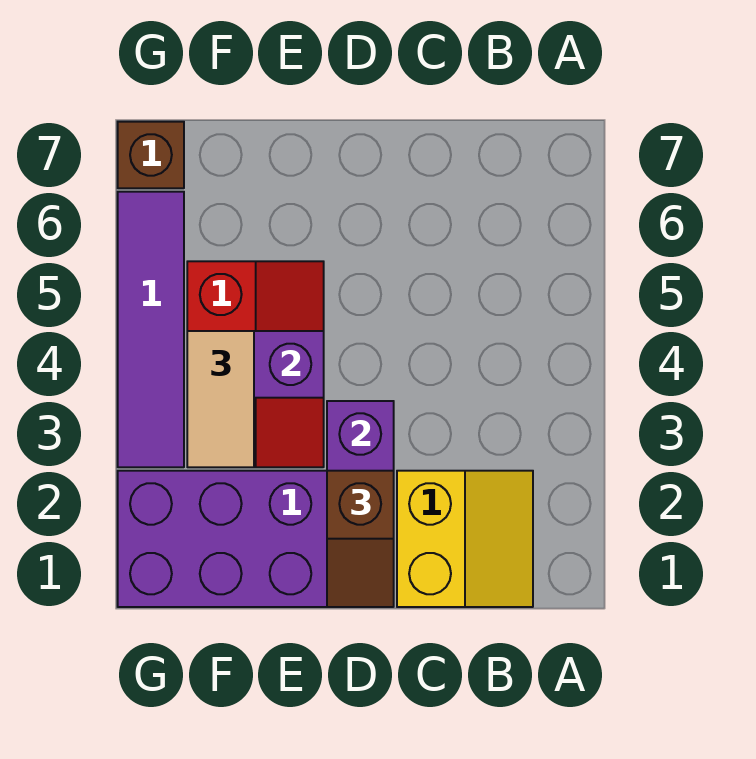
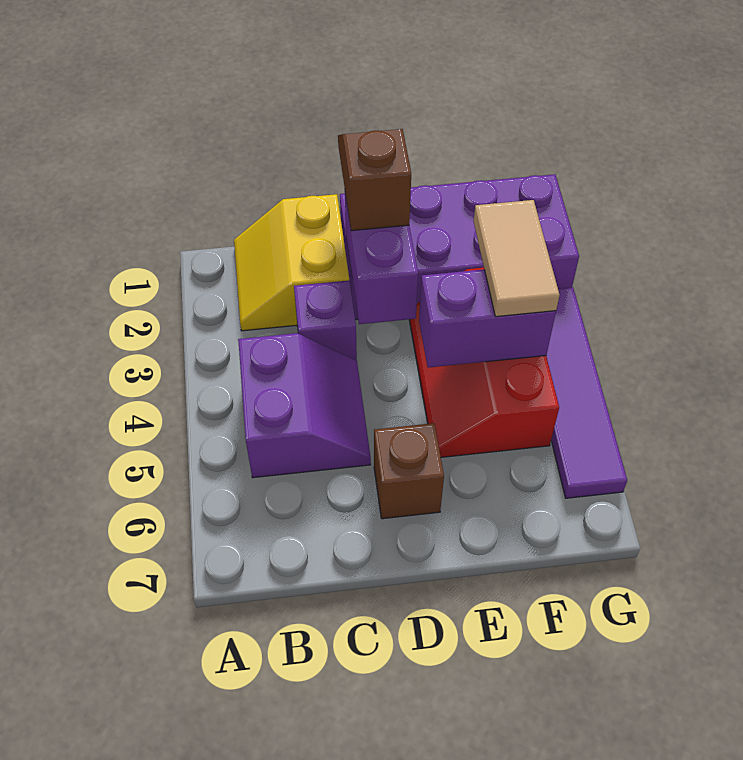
none -> purple slope B4:C5 level 1 top B
none -> purple brick C3 level 1
brown brick G7 level 1 -> brown brick D6 level 1

